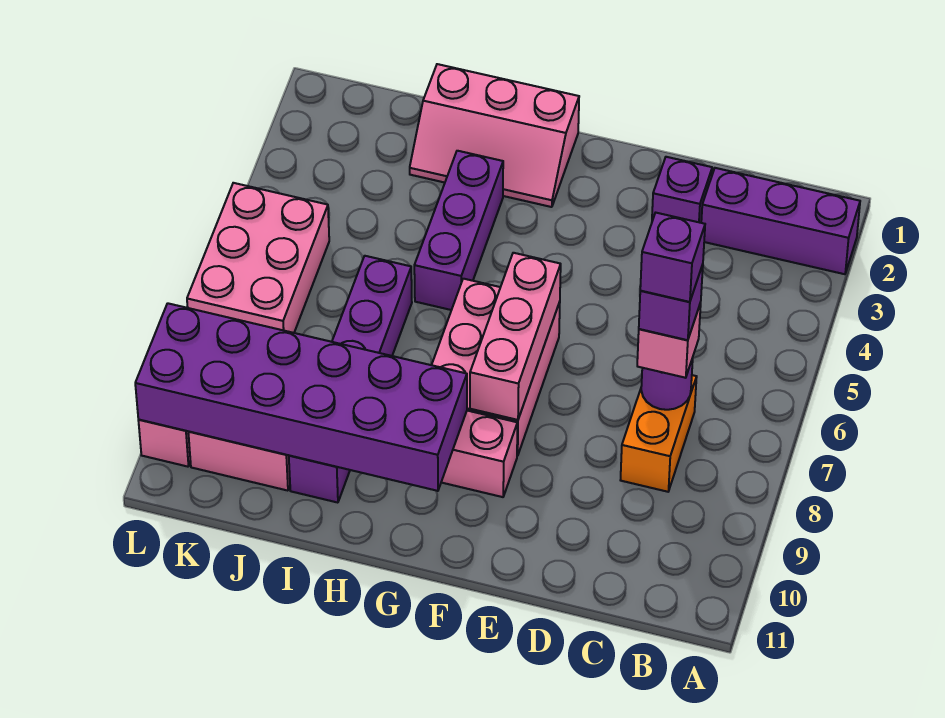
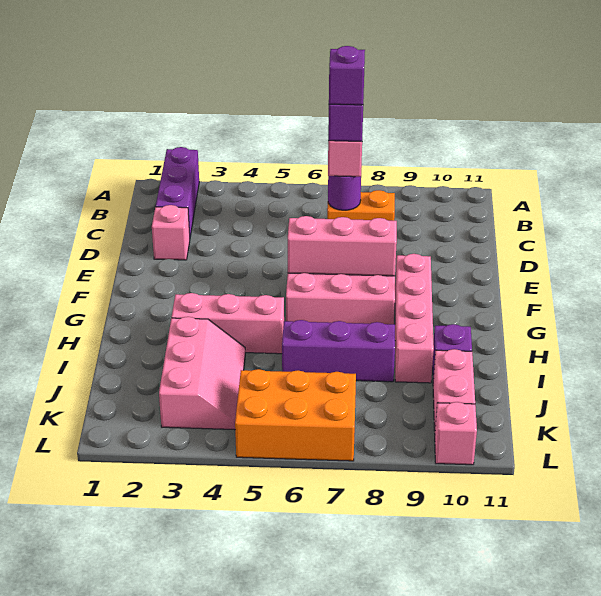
purple brick D2 level 1 -> pink brick D2 level 1
pink slope G1:I2 level 1 top 1 -> pink slope I3:K4 level 1 top 3
purple brick G9:L10 level 2 -> none
purple brick H3:H5 level 1 -> pink brick H3:H5 level 1
pink brick K5:L7 level 1 -> orange brick K5:L7 level 1

